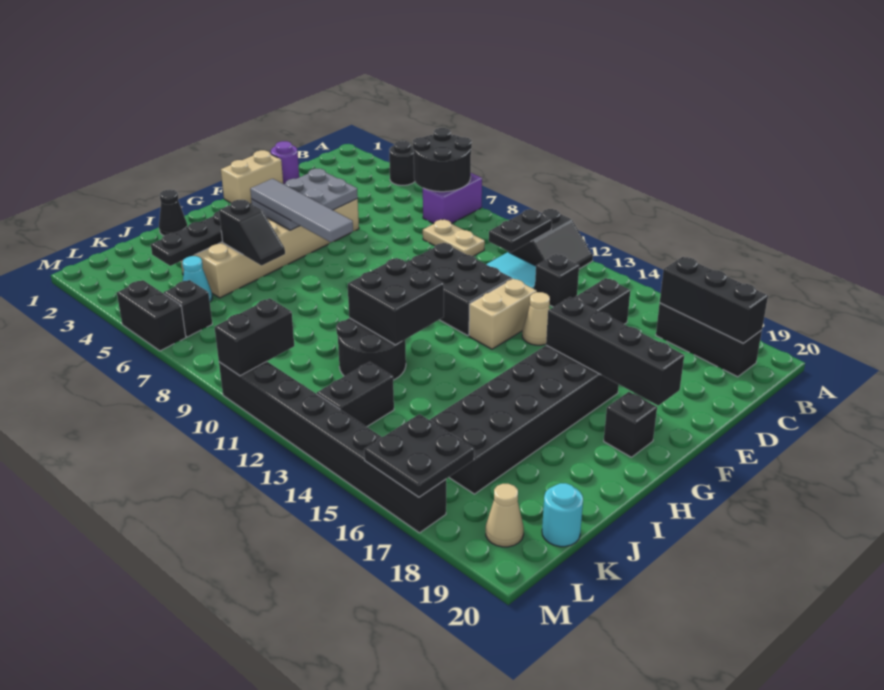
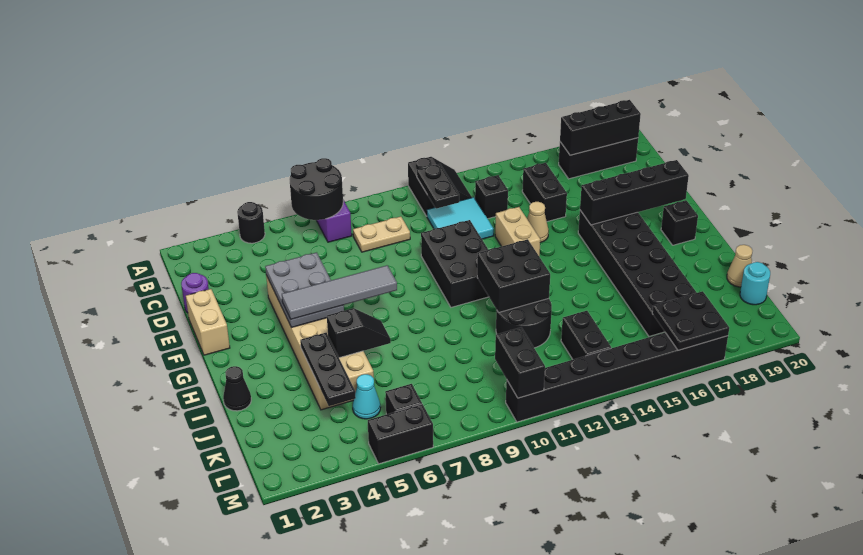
black brick E10:F12 level 1 -> black brick E10:G11 level 1
tan cone L19 level 1 -> tan cone J20 level 1

